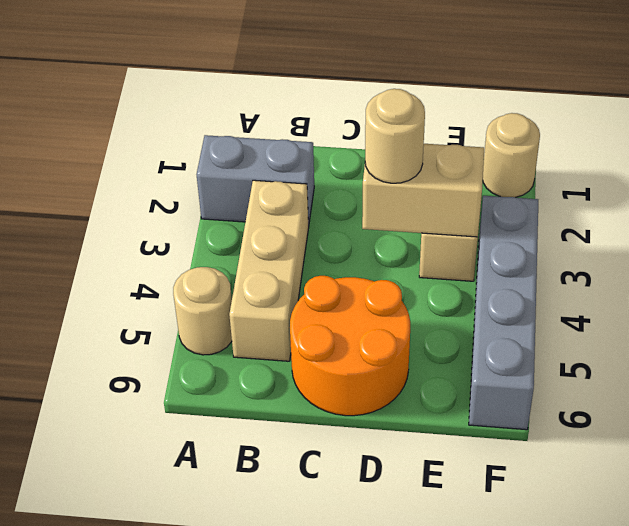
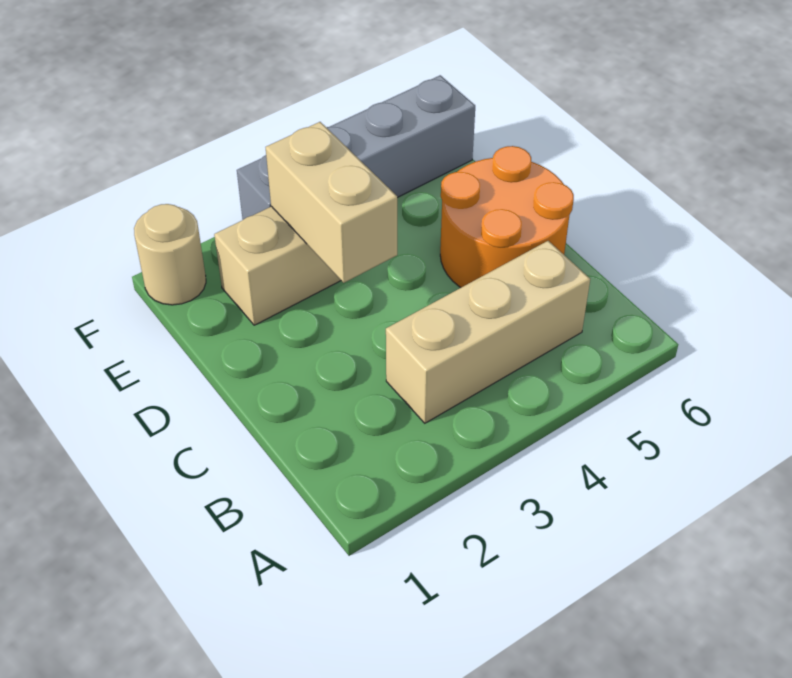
grey brick A2:B2 level 1 -> none
tan round brick A5 level 1 -> none
tan round brick D3 level 3 -> none

